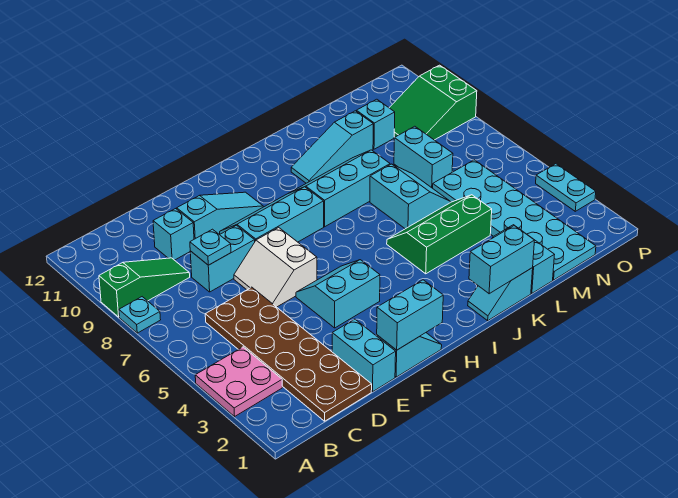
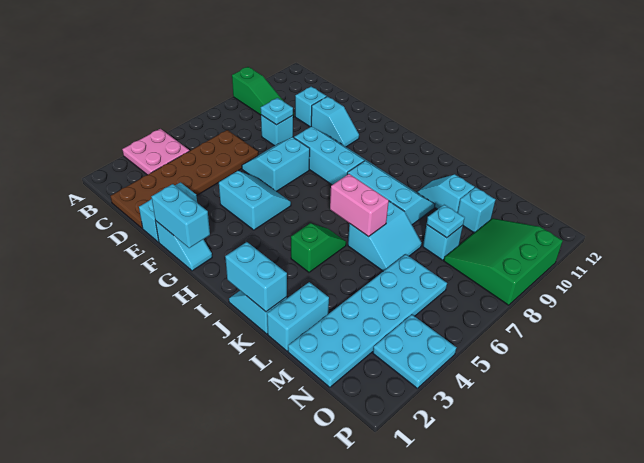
cyan plate A8 level 1 -> cyan plate M8 level 2
cyan brick D8:E8 level 1 -> cyan brick D8 level 1
white slope E6:F7 level 1 top F -> cyan slope E6:F7 level 1 top F
cyan slope E10:G10 level 1 top E -> cyan slope E10:F10 level 1 top E
green slope J4:L5 level 1 top 4 -> green slope J4:J5 level 1 top 4
none -> pink brick J6:K6 level 2
cyan slope J10:L10 level 1 top L -> cyan slope K10:L10 level 1 top L
cyan brick M7:M8 level 1 -> cyan brick M8 level 1
green slope N9:P10 level 1 top P -> green slope N8:P10 level 1 top P
cyan plate P3:P4 level 1 -> cyan plate O3:P4 level 1

